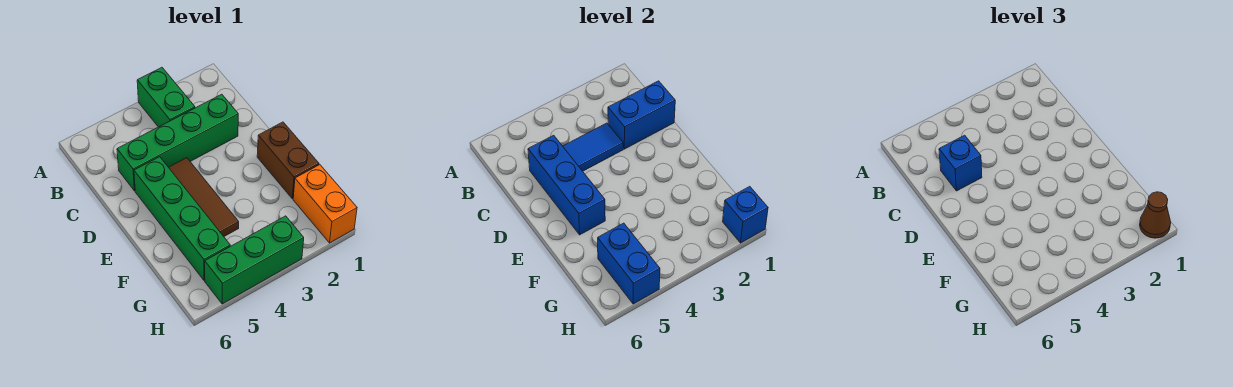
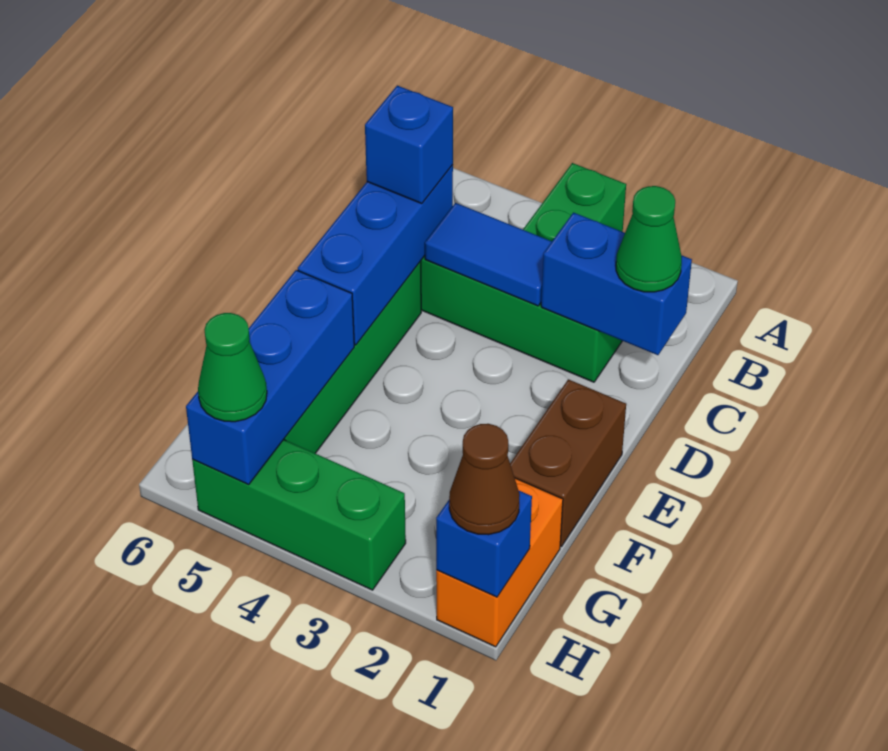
none -> green cone C1 level 3
brown tile D4:F4 level 1 -> none
blue brick G5:H5 level 2 -> blue brick F5:H5 level 2
none -> green cone H5 level 3

